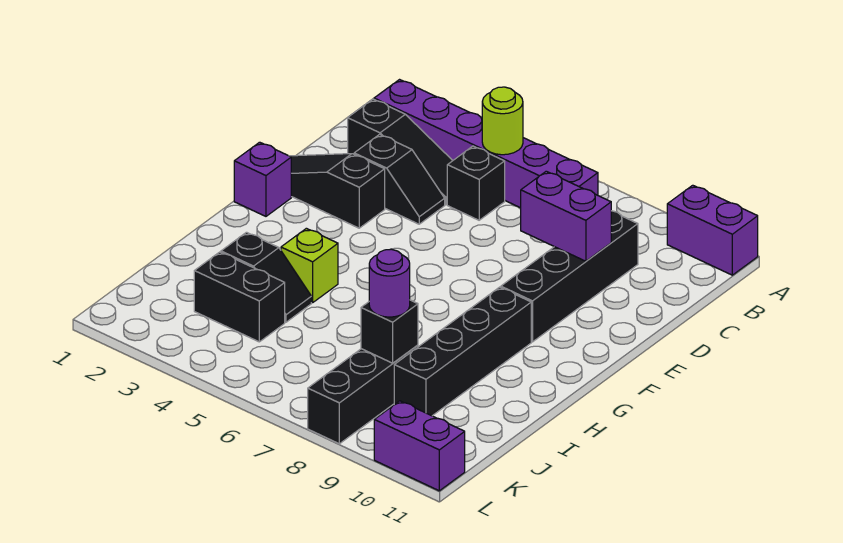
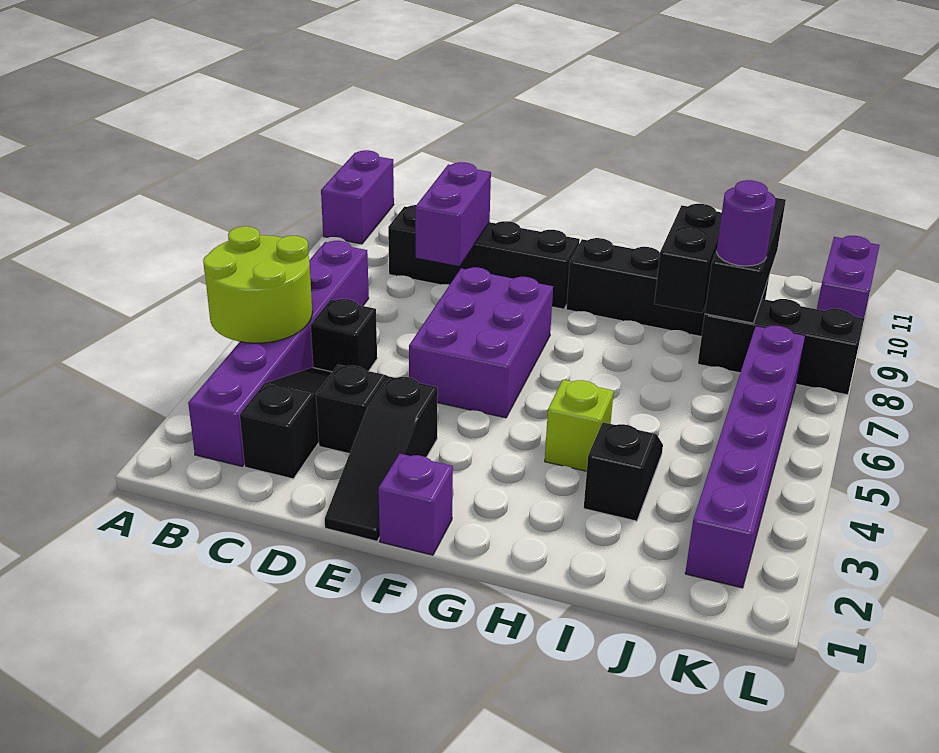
lime round brick B5 level 2 -> lime round brick A4:B5 level 2
none -> purple brick E5:F7 level 1
black brick J3:J4 level 1 -> black brick I8:I9 level 2
black brick J8 level 2 -> black brick J8:J10 level 2
none -> purple brick K2:K7 level 1

